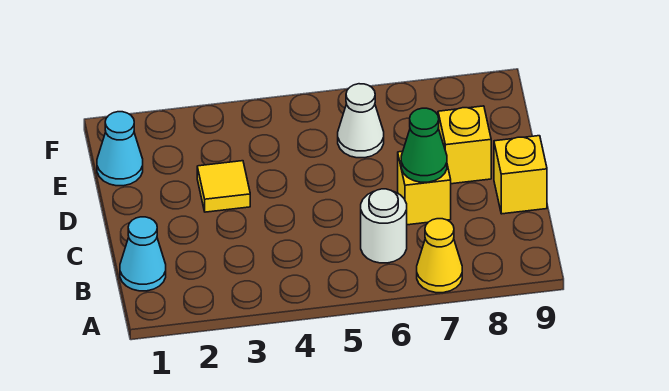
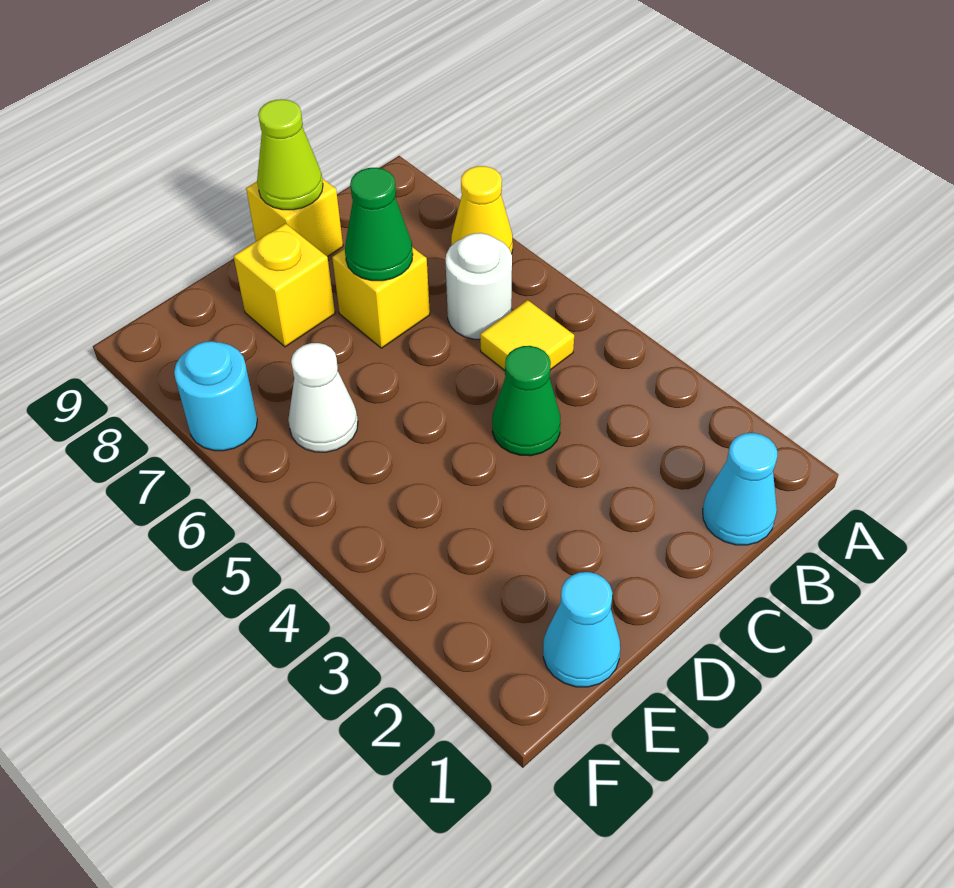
none -> green cone C4 level 1
none -> lime cone C9 level 2
yellow tile D3 level 1 -> yellow tile B5 level 1
none -> cyan round brick F7 level 1

